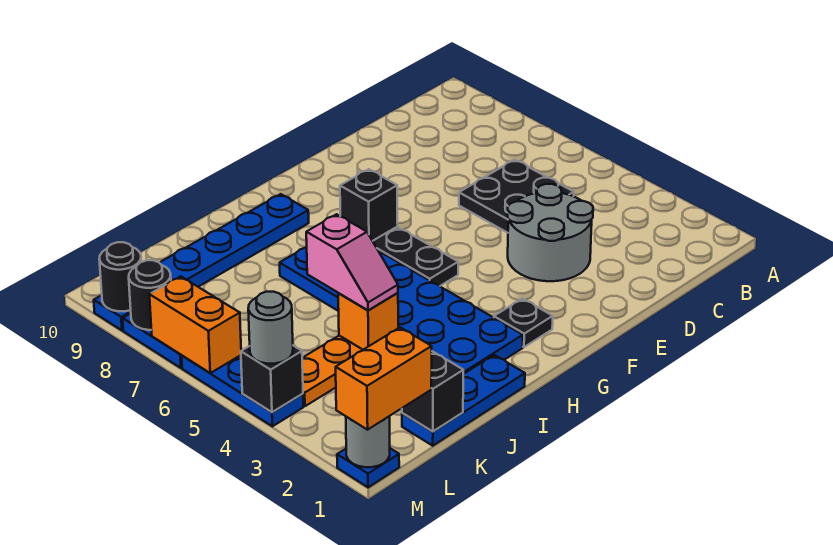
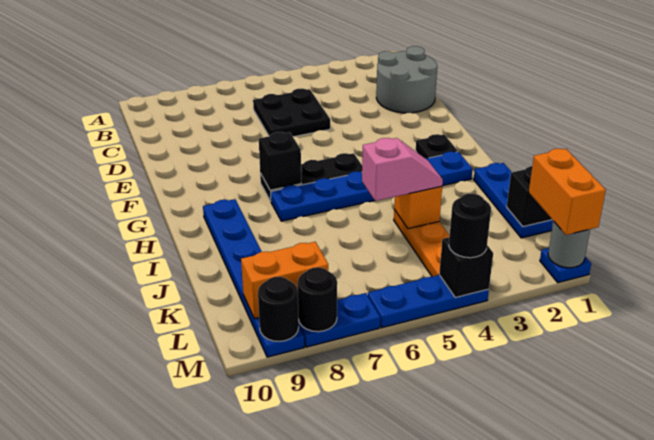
grey round brick D3:E4 level 1 -> grey round brick C1:D2 level 1
blue plate H2:I7 level 1 -> blue plate H2:H7 level 1
grey round brick M4 level 3 -> black round brick M4 level 3
orange brick M6:M7 level 2 -> orange brick L8:L9 level 2

